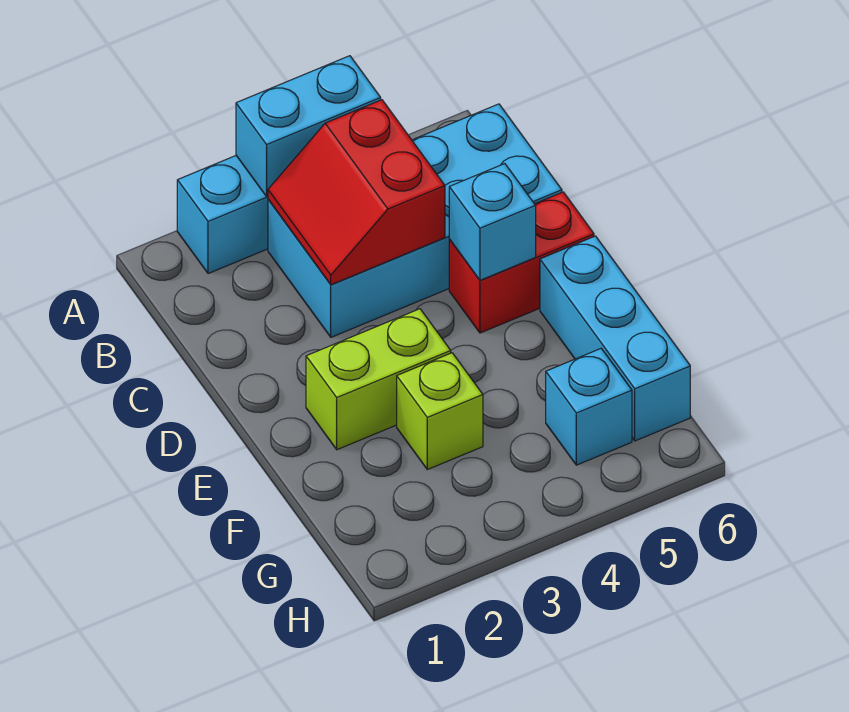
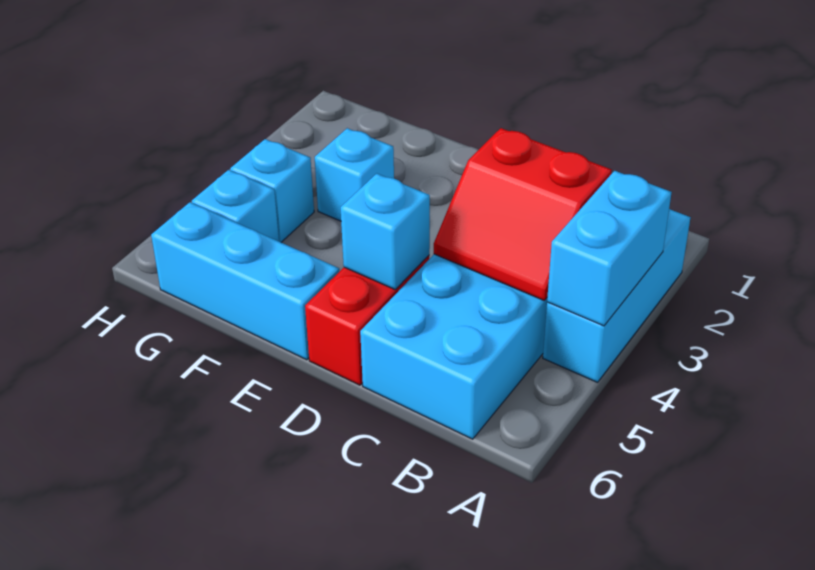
red slope B3:C4 level 2 top 4 -> red slope B3:C4 level 2 top 3
lime brick E2:E3 level 1 -> none
lime brick F3 level 1 -> cyan brick F3 level 1
none -> cyan brick G4 level 1

